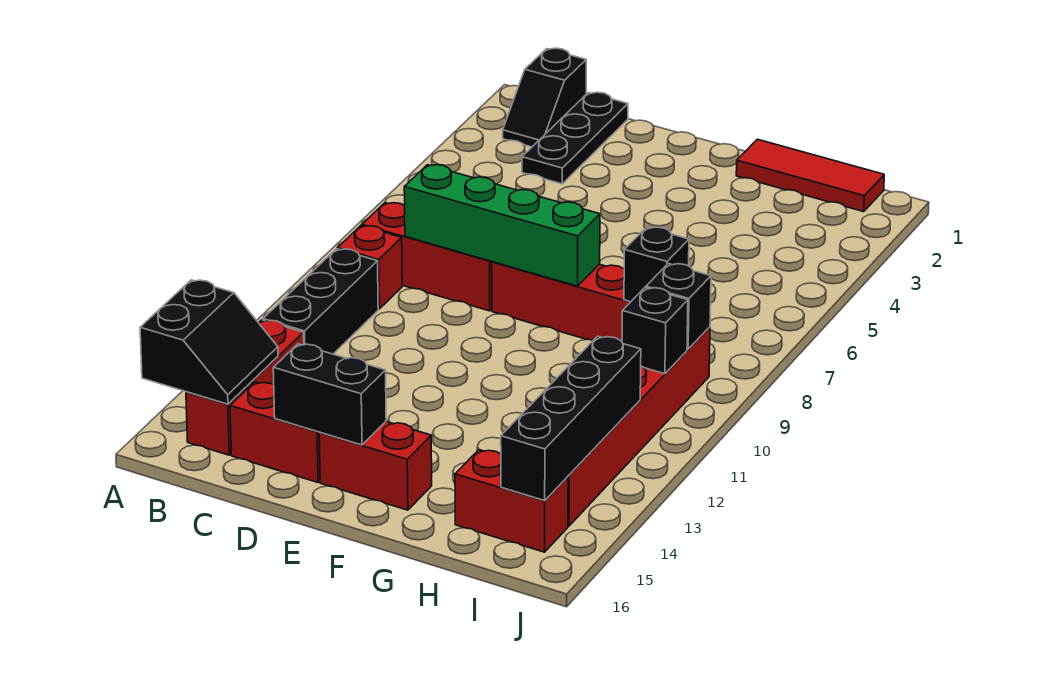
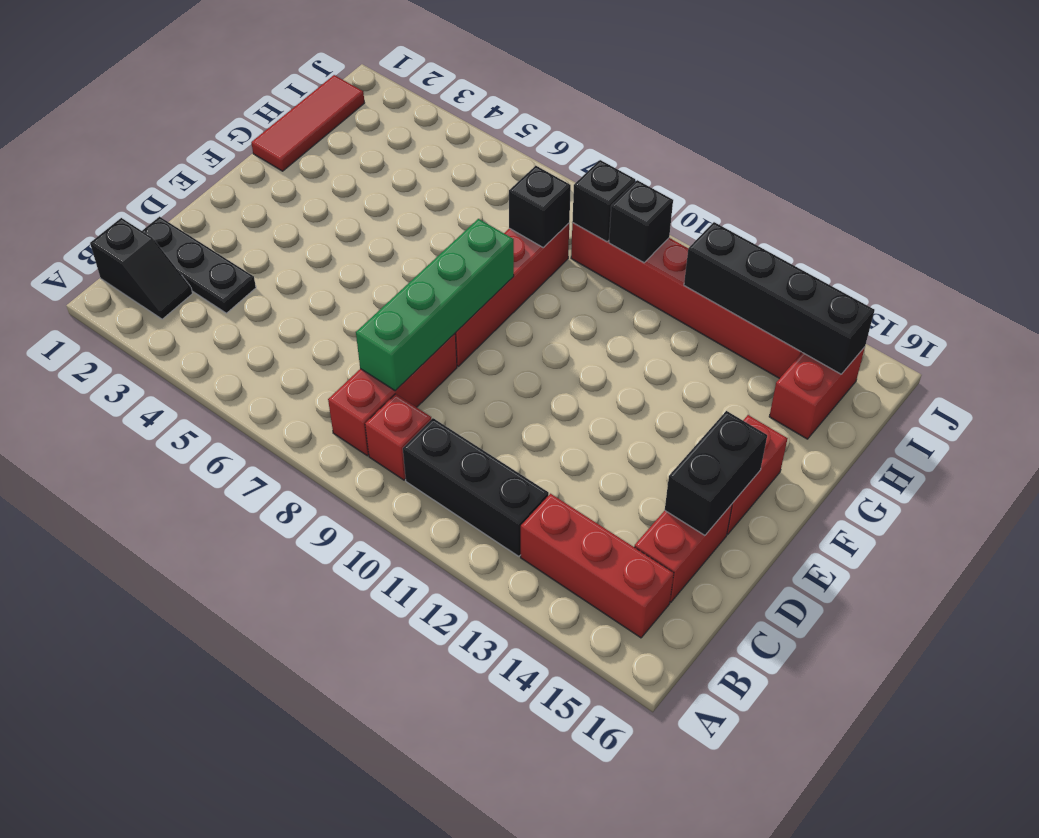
black slope A14:B15 level 2 top A -> none

